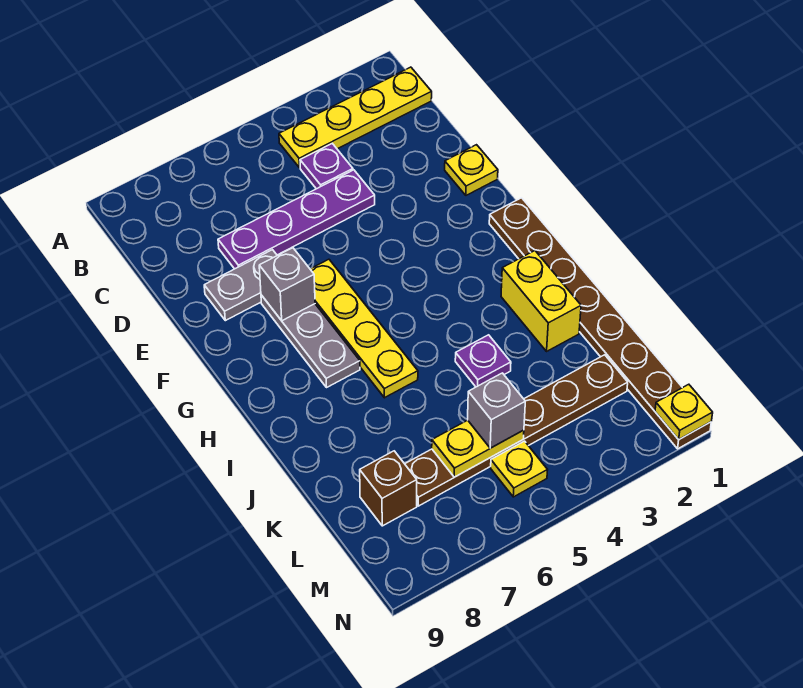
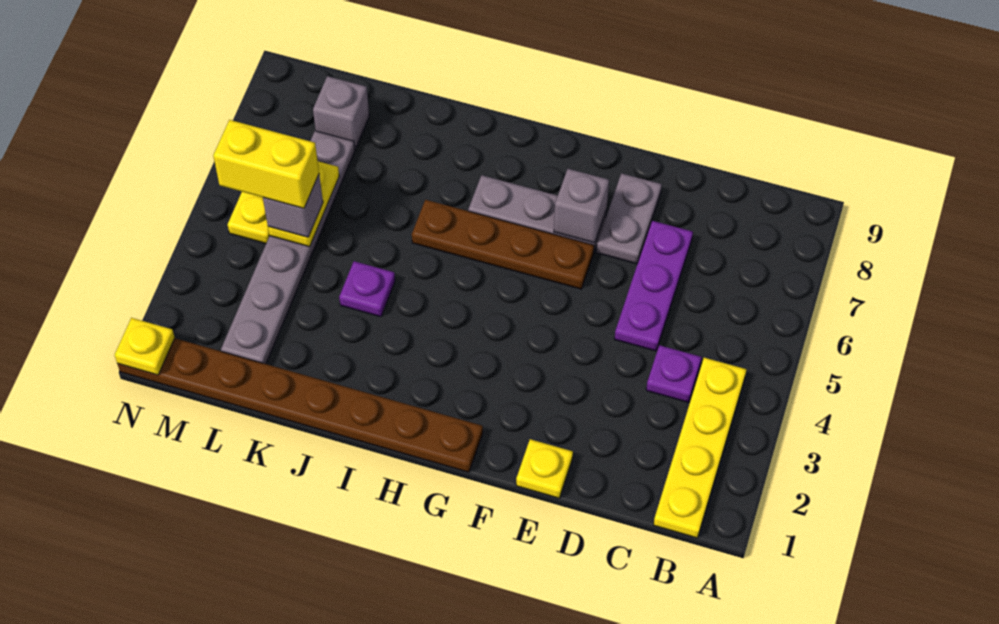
purple plate D4:D7 level 1 -> purple plate D5:D7 level 1
yellow plate F6:I6 level 1 -> brown plate F6:I6 level 1
yellow brick I2:J2 level 1 -> yellow brick L5:M5 level 4
brown plate L2:L7 level 1 -> grey plate L2:L7 level 1
brown brick L8 level 1 -> grey brick L8 level 1

